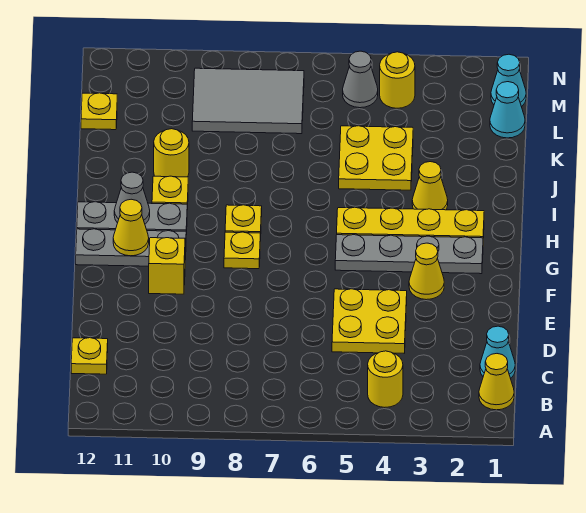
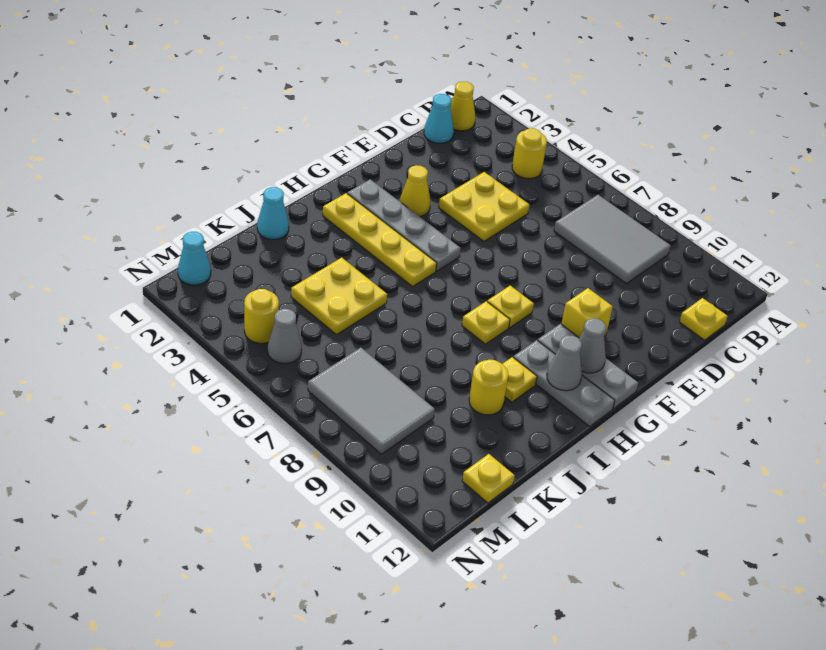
none -> grey tile B7:C9 level 1
yellow cone G11 level 2 -> grey cone G11 level 2
yellow cone I3 level 1 -> none
cyan cone L1 level 1 -> cyan cone J1 level 1

